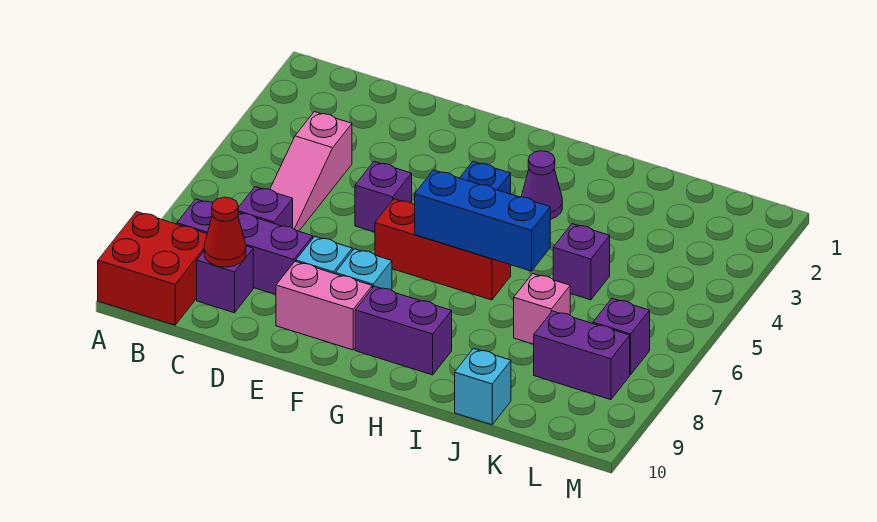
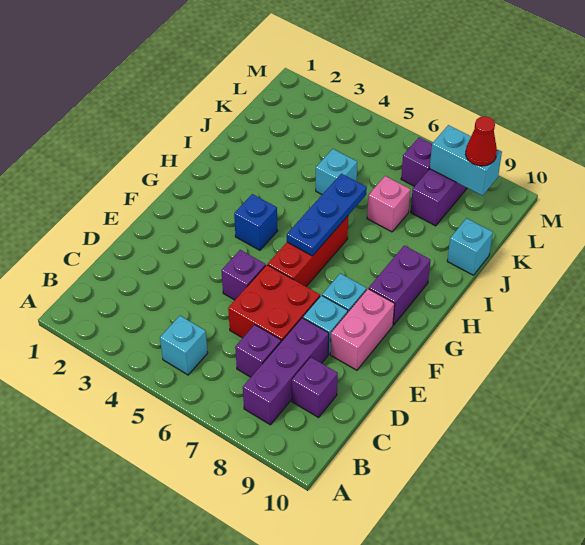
red brick A9:B10 level 1 -> red brick D6:E7 level 1
none -> cyan brick B5 level 1
pink slope C4:C6 level 1 top 4 -> none
red cone C9 level 2 -> red cone L9 level 3
blue brick G6:I6 level 2 -> blue plate G6:I6 level 2
purple cone H3 level 1 -> none
purple brick J5 level 1 -> cyan brick J5 level 1
none -> cyan brick L8:L9 level 2

